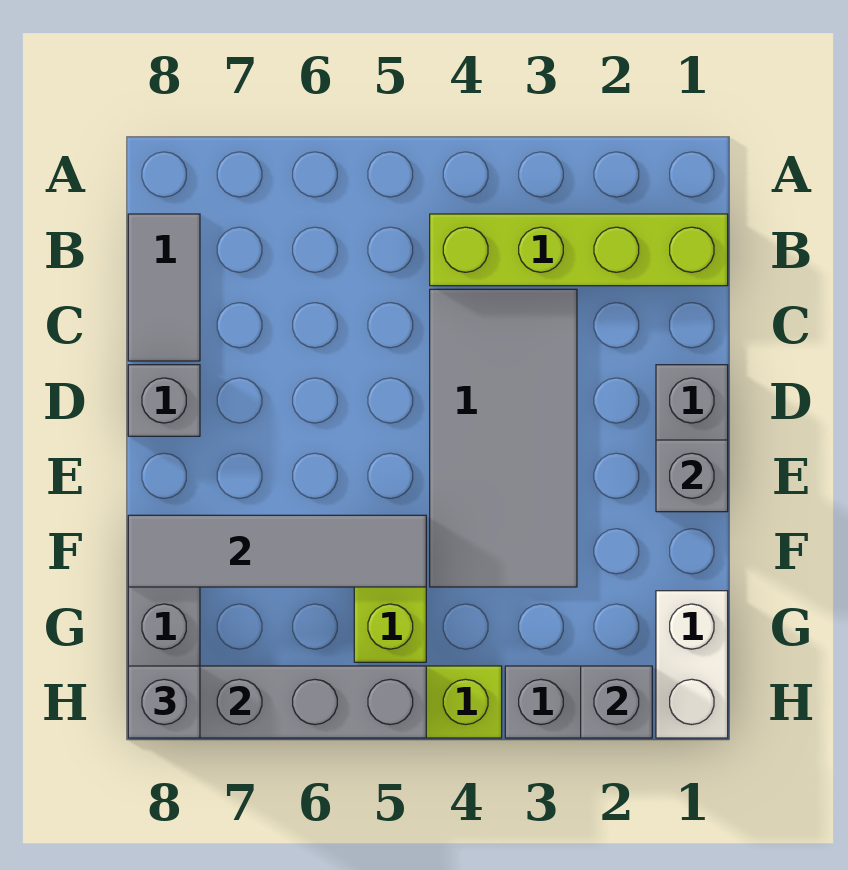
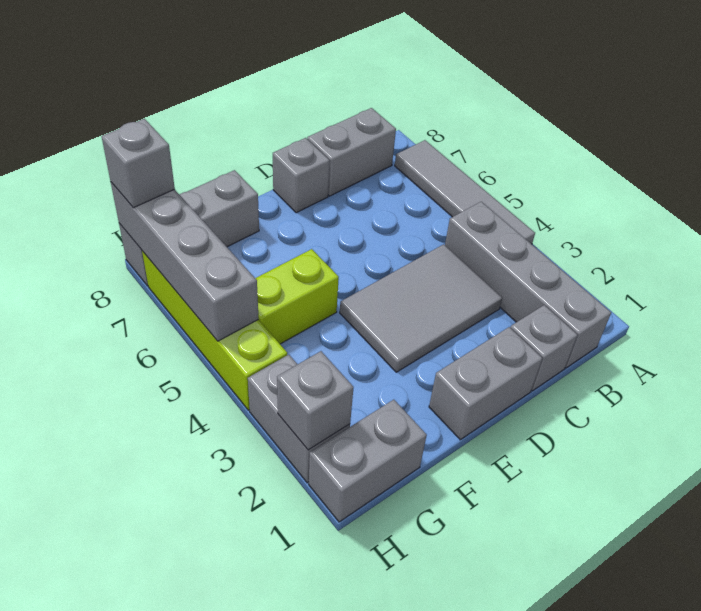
lime brick B1:B4 level 1 -> grey brick B1:B4 level 1
grey tile B8:C8 level 1 -> grey brick B8:C8 level 1
grey tile C3:F4 level 1 -> grey tile C3:E4 level 1
grey brick E1 level 2 -> grey brick C1 level 1
grey tile F5:F8 level 2 -> grey tile A4:A7 level 1
white brick G1:H1 level 1 -> grey brick G1:H1 level 1

